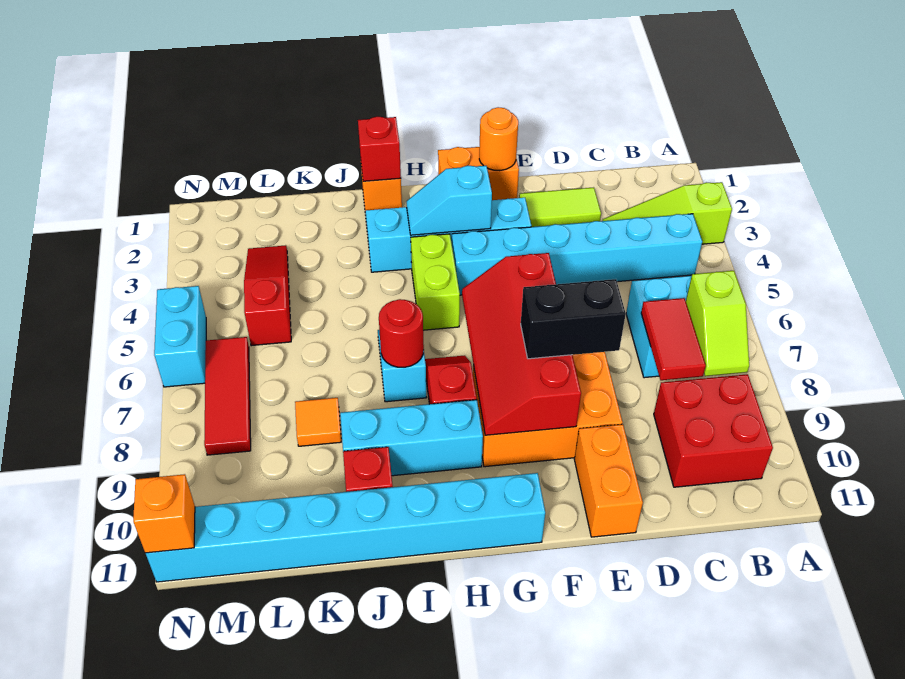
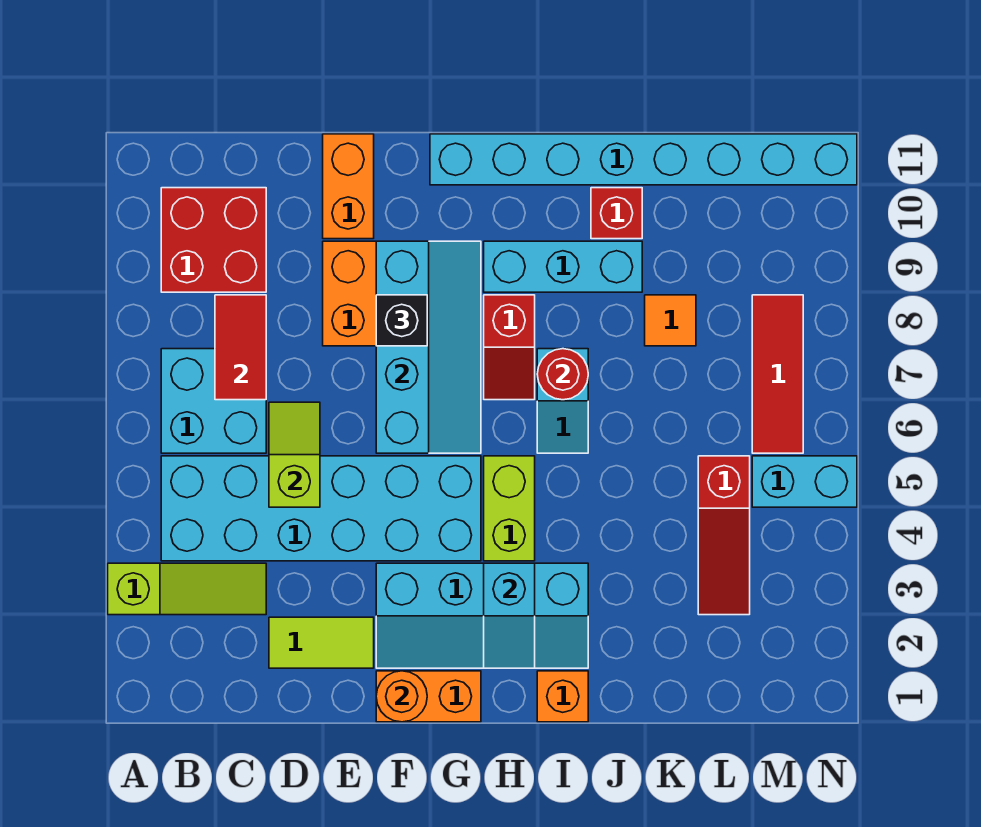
cyan brick B4:G4 level 1 -> cyan brick B4:G5 level 1
lime slope B7:B8 level 2 top 7 -> lime slope D5:D6 level 2 top 5
black brick E8:F8 level 3 -> black brick F8 level 3
red slope F6:G9 level 2 top F -> cyan slope F6:G9 level 2 top F
cyan slope G3:H3 level 2 top G -> cyan slope H2:H3 level 2 top 3
red brick I1 level 2 -> none
cyan brick N5:N6 level 1 -> cyan brick M5:N5 level 1
orange brick N11 level 2 -> none

